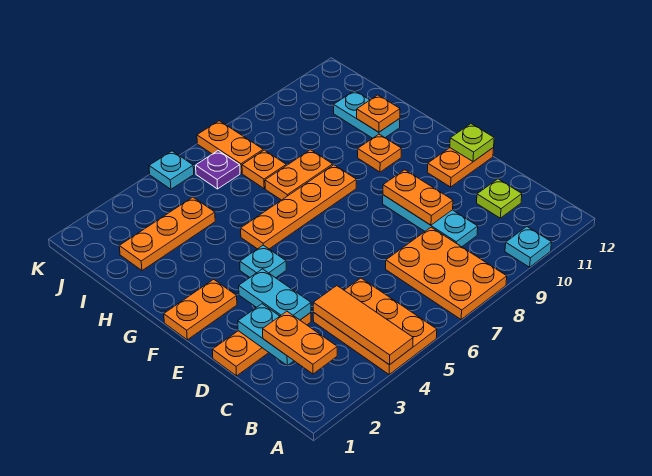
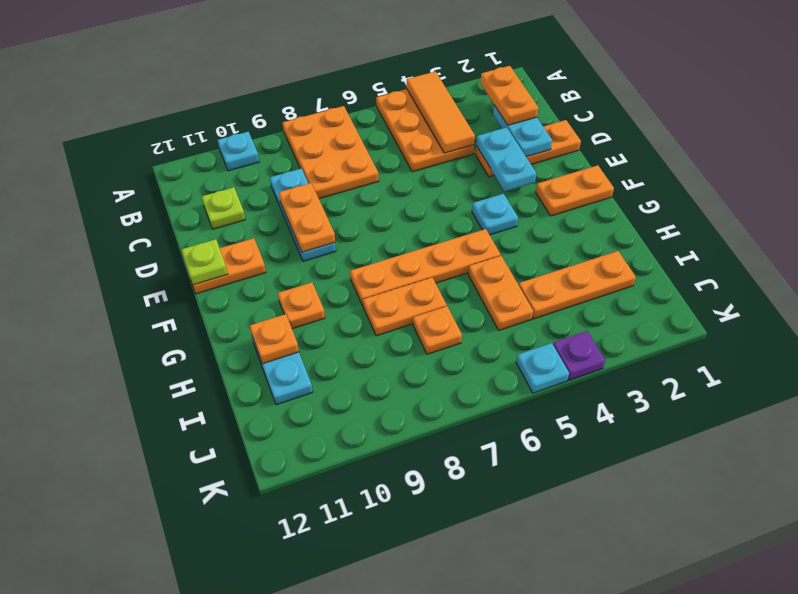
purple plate J6 level 1 -> purple plate K4 level 1
orange plate J7:K7 level 1 -> orange plate H5:I5 level 1

